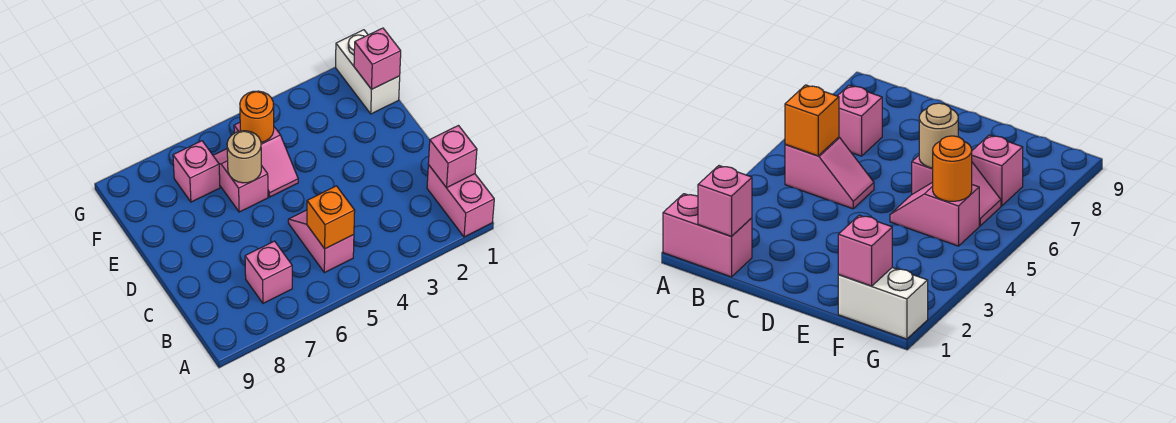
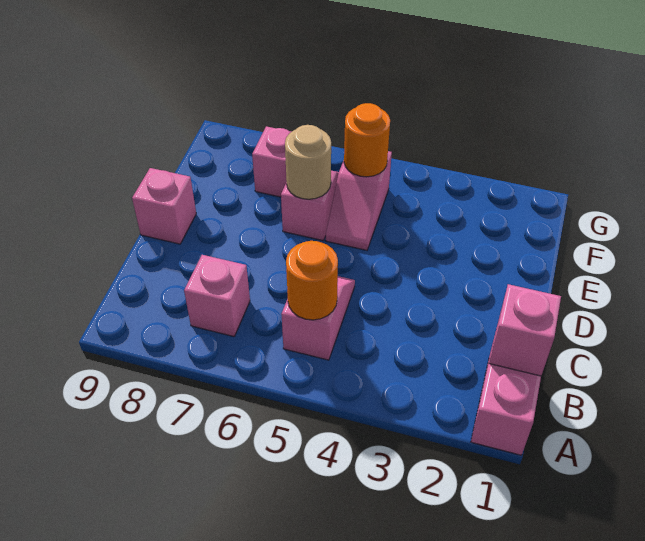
orange brick B5 level 2 -> orange round brick B5 level 2
white brick F1:G1 level 1 -> none
pink brick F1 level 2 -> pink brick D9 level 1

